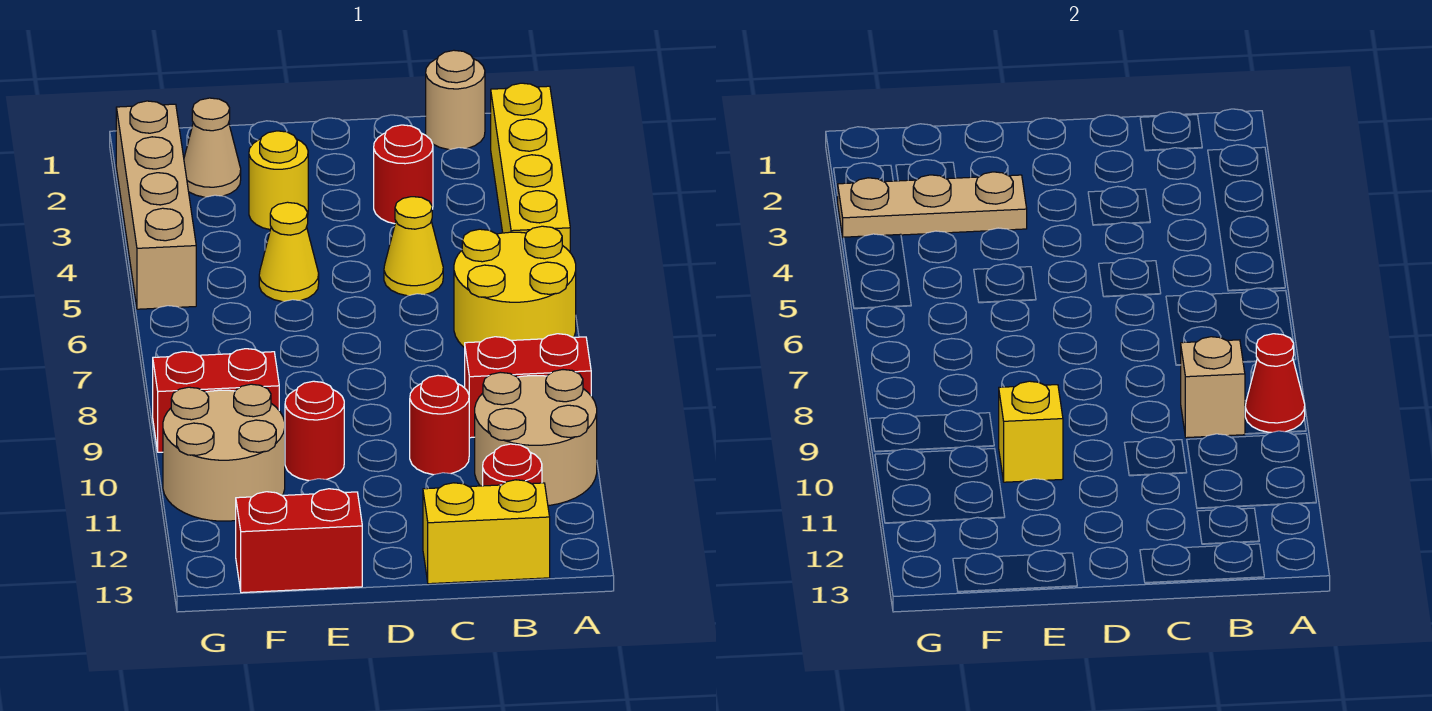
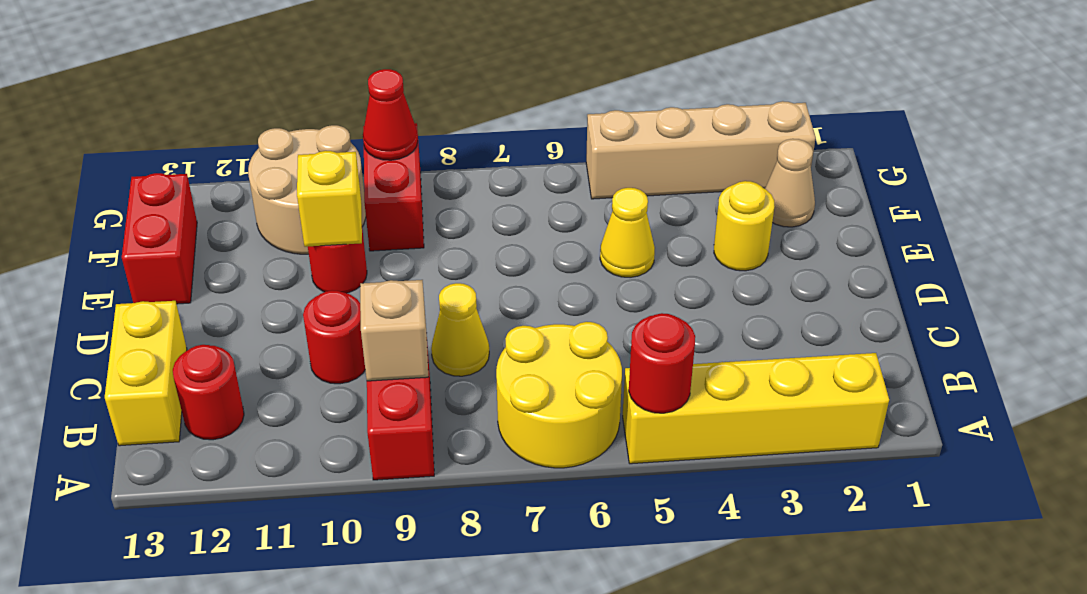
red cone A9 level 2 -> red cone G9 level 2
tan round brick A10:B11 level 1 -> none
tan round brick B1 level 1 -> none
red round brick C3 level 1 -> red round brick A5 level 2
yellow cone C5 level 1 -> yellow cone C8 level 1
tan plate E3:G3 level 2 -> none

